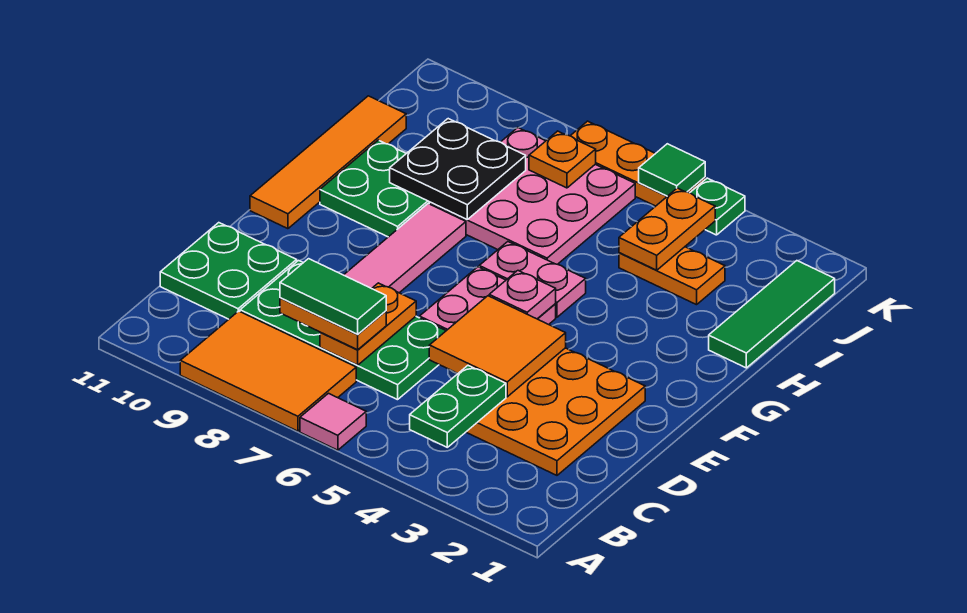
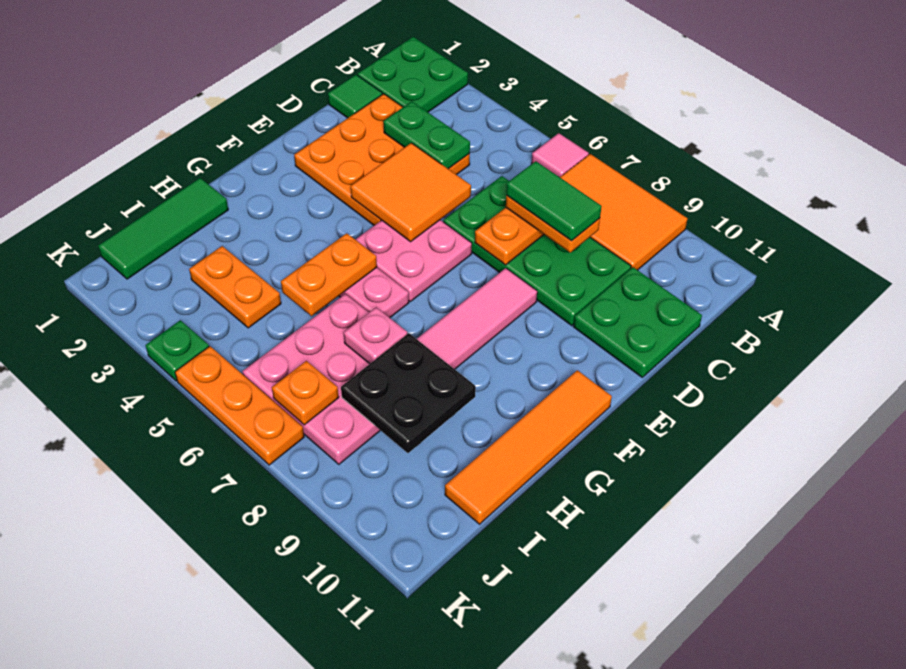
green plate B4:C4 level 2 -> green plate C3:C4 level 2
pink plate F5 level 2 -> pink plate H7 level 2
green plate G9:H10 level 1 -> green plate A1:B2 level 1
orange plate I4:J4 level 2 -> orange plate G5:H5 level 2
green tile K5 level 2 -> green tile C1 level 1

